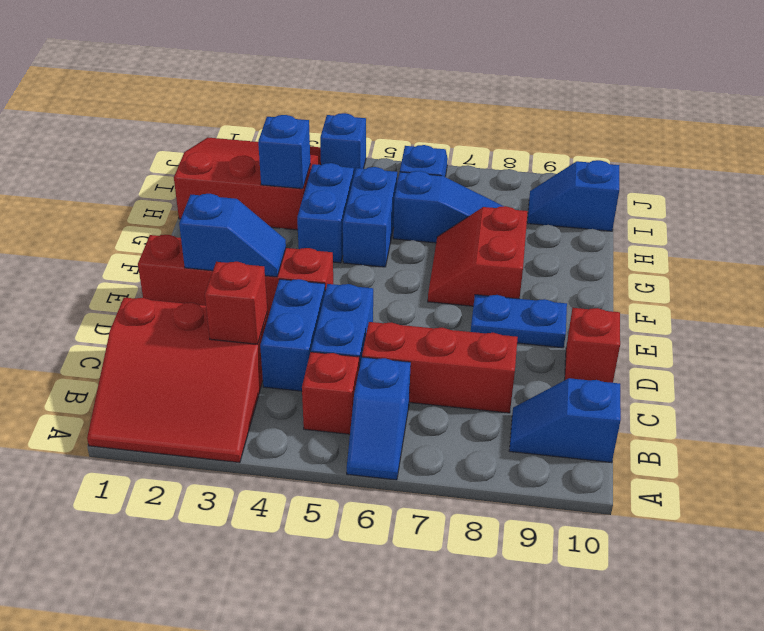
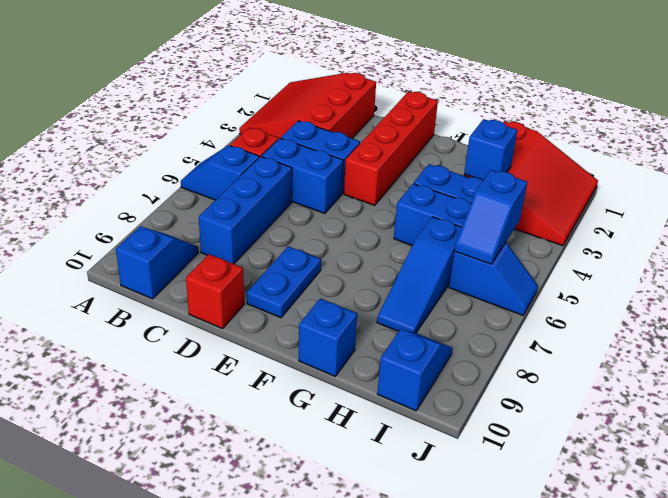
red brick C3 level 2 -> none
red brick C6:C8 level 1 -> blue brick C6:C8 level 1
blue slope E2:E3 level 2 top 2 -> blue slope I5:I6 level 2 top 5
red slope F7:G8 level 1 top 8 -> none
blue brick J4 level 1 -> blue brick G10 level 1

